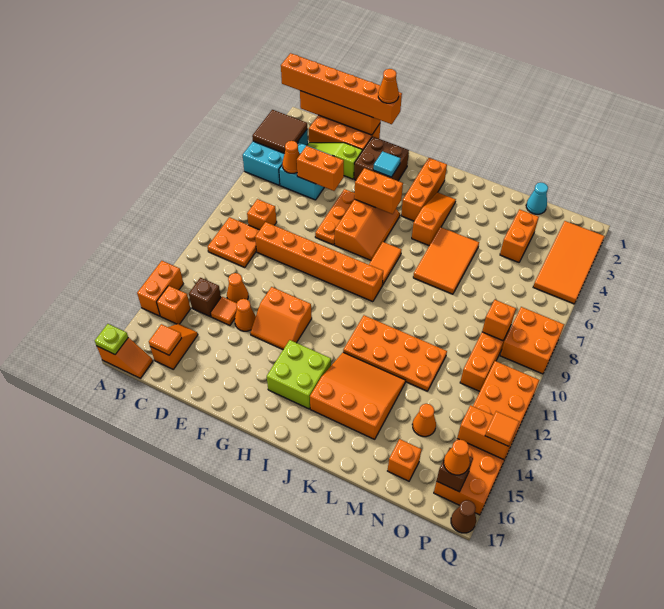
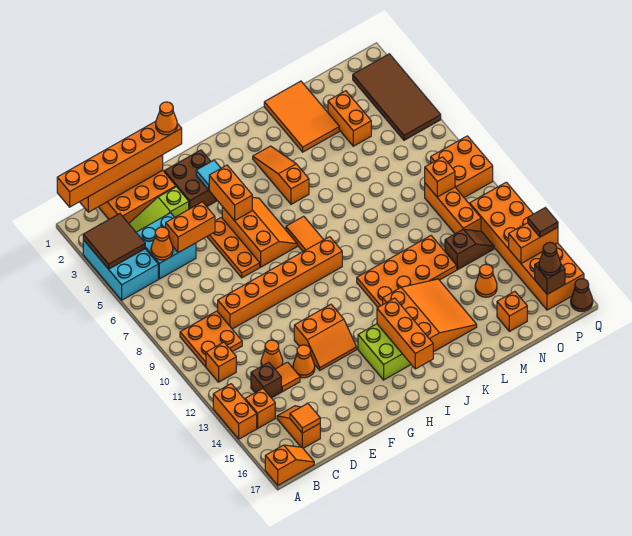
lime plate A17 level 2 -> none
orange brick C8 level 1 -> orange brick B11 level 1
orange brick G5:H5 level 2 -> orange brick G4:G5 level 2
orange brick I2:I4 level 1 -> orange brick I14:I16 level 2
orange slope J13:L15 level 1 top 15 -> orange slope J13:L15 level 1 top J
orange tile K5:L7 level 1 -> orange tile L1:M3 level 1
cyan cone N1 level 1 -> none
none -> brown slope N12:O12 level 1 top N
orange tile P2:Q5 level 1 -> brown tile P2:Q5 level 1
orange cone P16 level 3 -> brown cone P16 level 3
orange tile Q14 level 3 -> brown tile Q14 level 3

